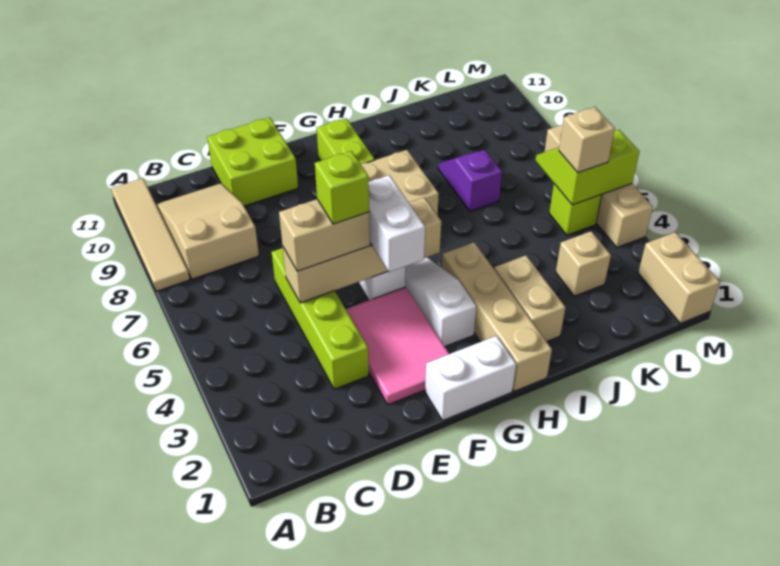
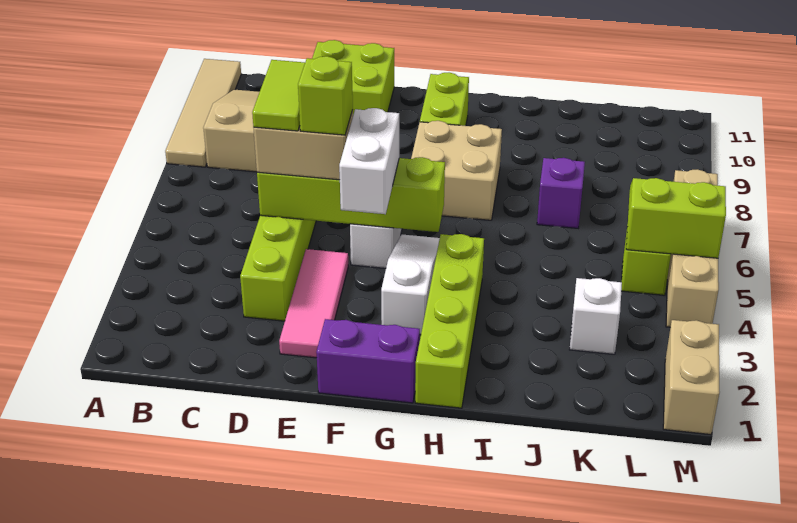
tan brick D5:G5 level 2 -> lime brick D5:G5 level 2
none -> lime tile D5:D6 level 4
pink tile E2:F4 level 1 -> pink tile E2:E4 level 1
white brick F1:G1 level 1 -> purple brick F1:G1 level 1
tan brick H1:H4 level 1 -> lime brick H1:H4 level 1
tan brick I2:I3 level 1 -> none
tan brick K3 level 1 -> white brick K3 level 1
tan brick L5 level 3 -> none

